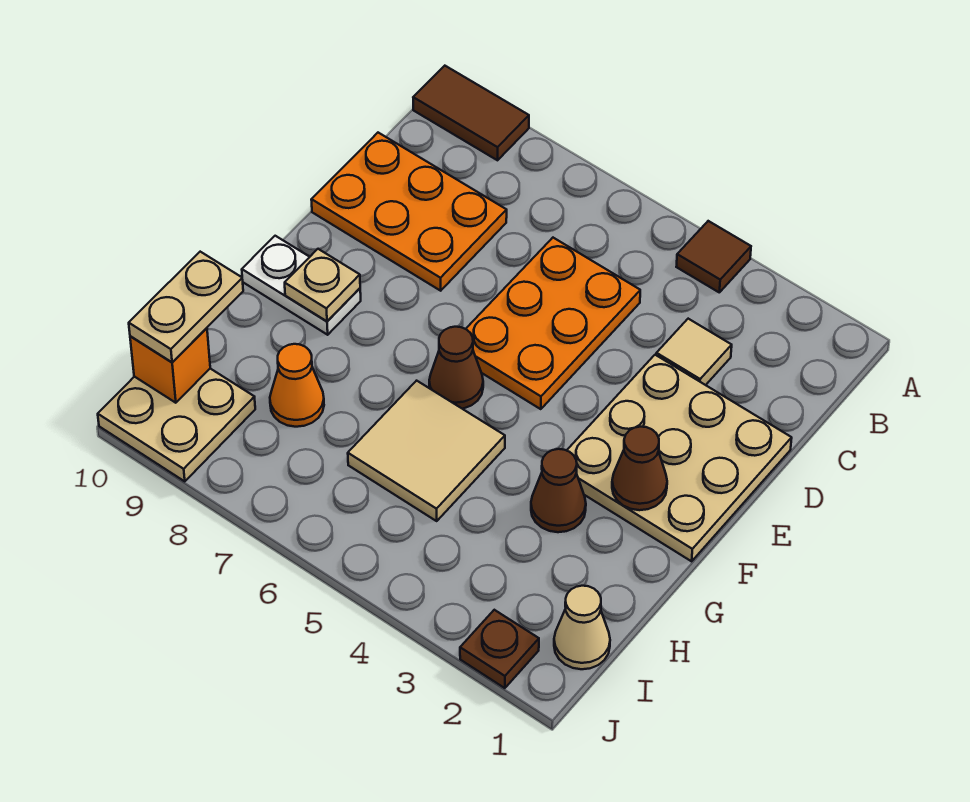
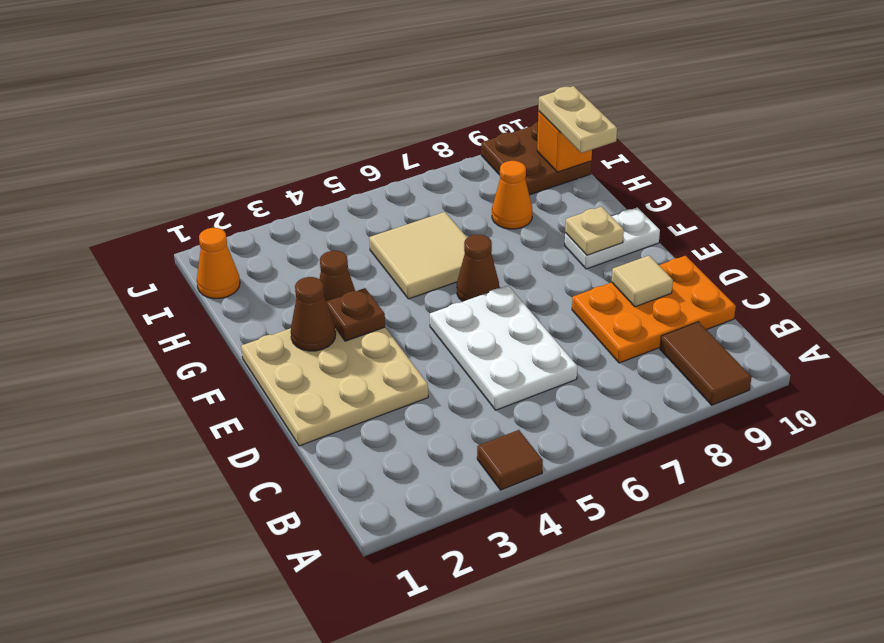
brown tile A9:A10 level 1 -> brown tile A9:B9 level 1
tan tile C3 level 1 -> tan tile D9 level 2
orange plate C5:E6 level 1 -> white plate C5:E6 level 1
tan cone I1 level 1 -> orange cone I1 level 1
tan plate I9:J10 level 1 -> brown plate I9:J10 level 1
brown plate J2 level 1 -> brown plate F3 level 2

